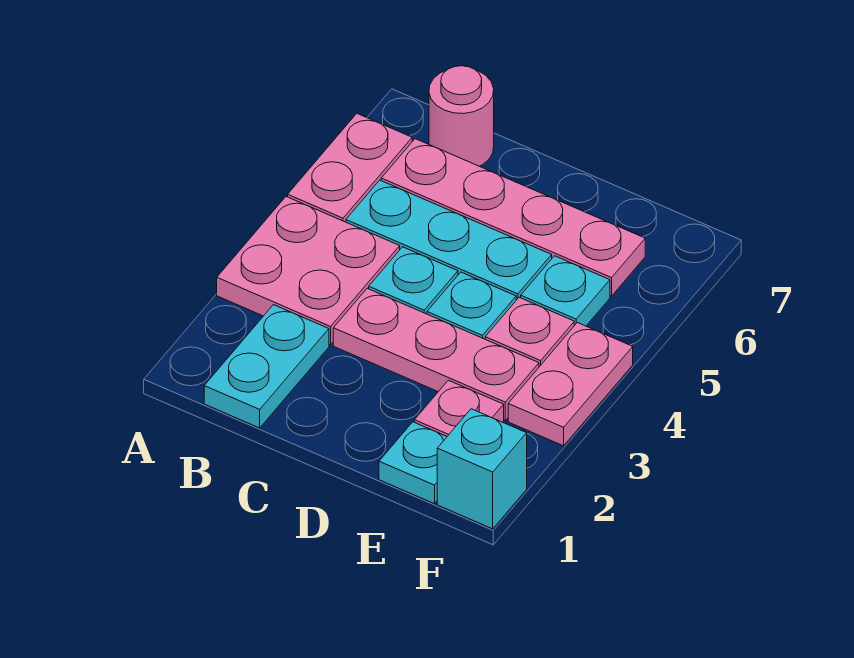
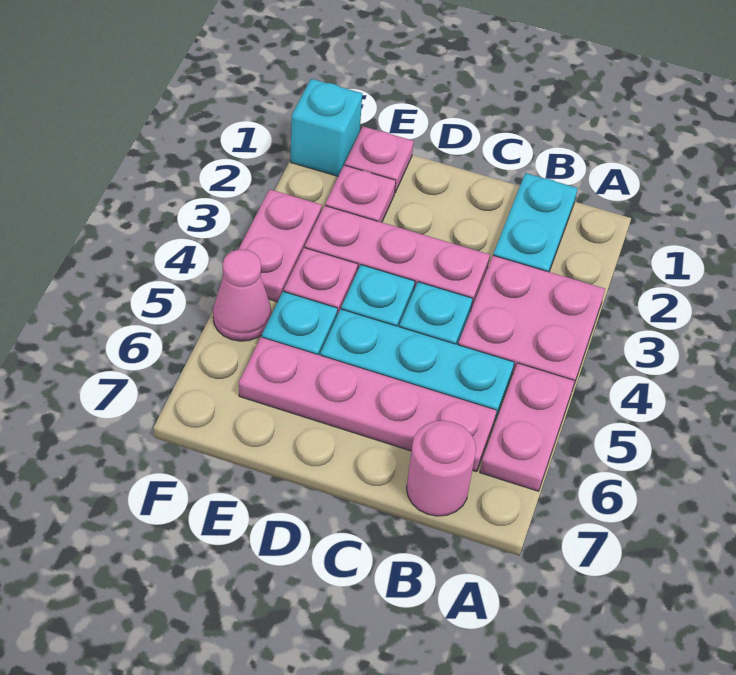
cyan plate E1 level 1 -> pink plate E1 level 1
none -> pink cone F5 level 1

